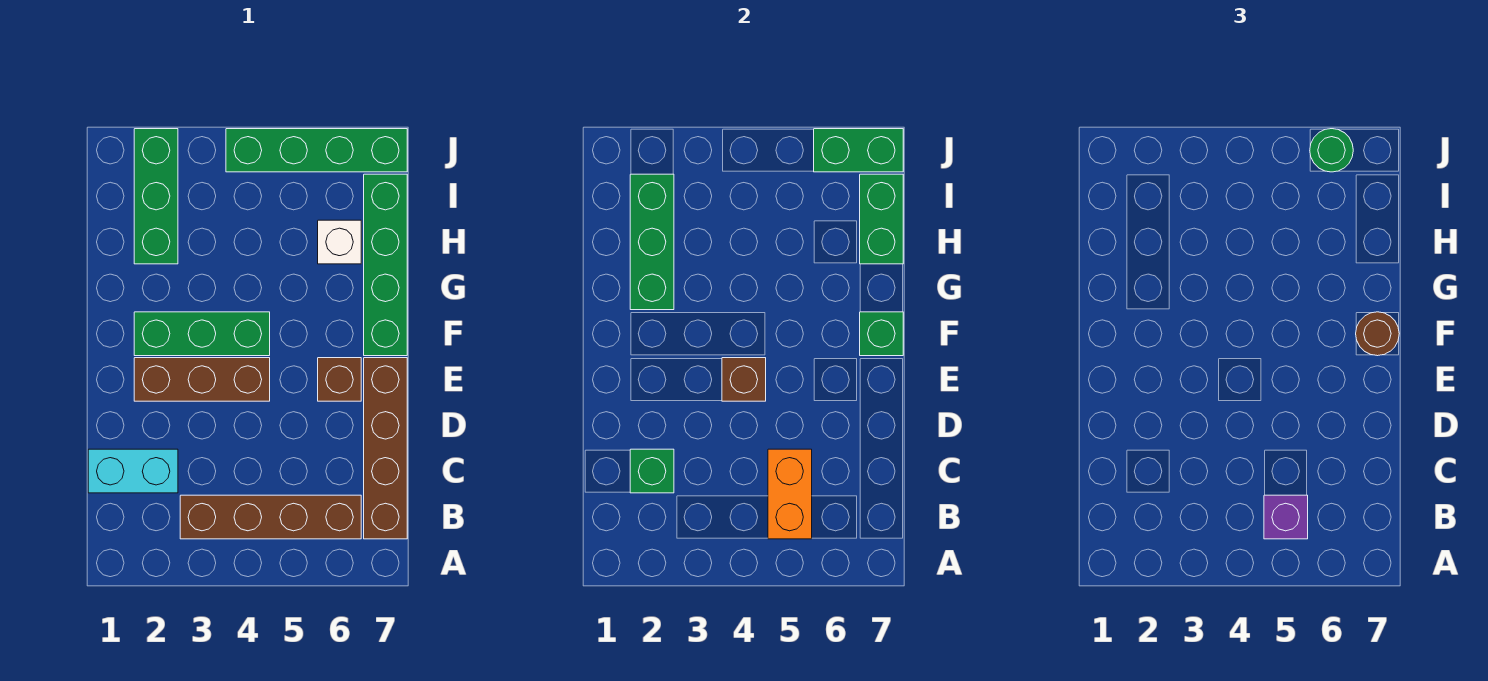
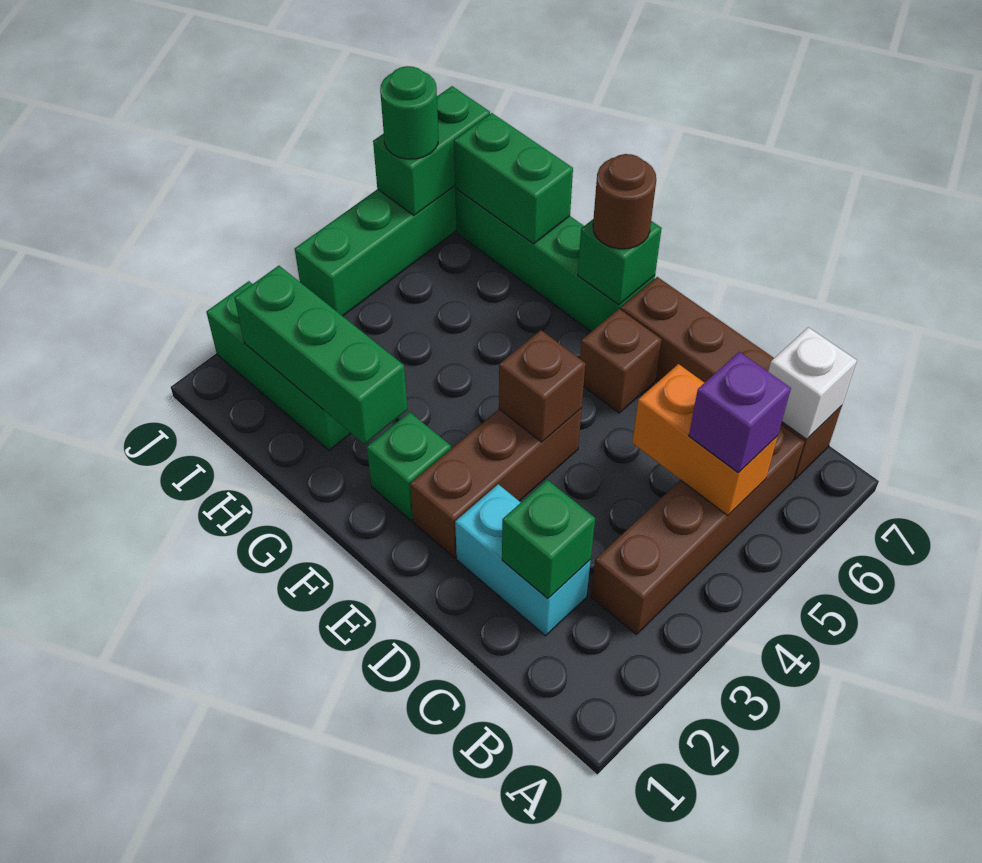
cyan brick C1:C2 level 1 -> cyan brick C2:D2 level 1
green brick F2:F4 level 1 -> green brick F2 level 1
white brick H6 level 1 -> white brick B7 level 2

